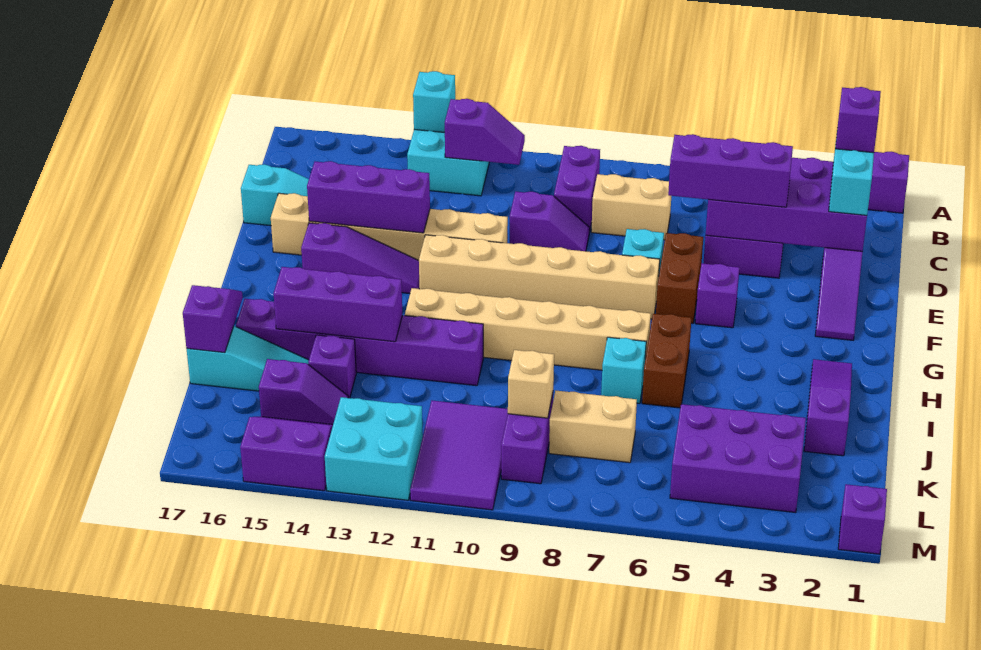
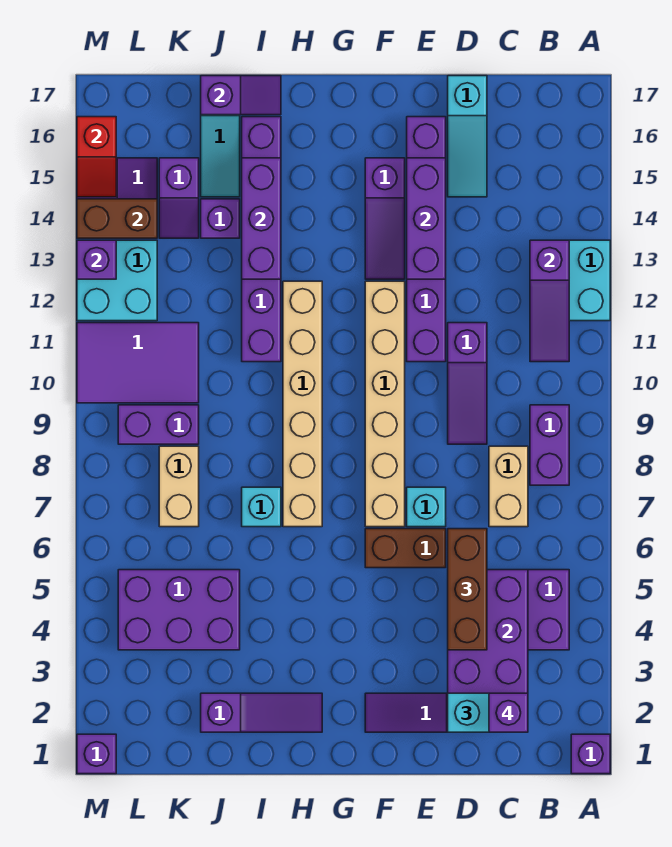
cyan brick A13 level 2 -> none
purple brick B9:C9 level 1 -> purple brick B8:B9 level 1
purple slope B11:B12 level 2 top 12 -> purple slope B11:B13 level 2 top 13
purple brick D4:D6 level 3 -> brown brick D4:D6 level 3
purple slope D9:D10 level 1 top 10 -> purple slope D9:D11 level 1 top 11
tan brick E11:E16 level 1 -> purple brick E11:E16 level 1
purple brick F5 level 1 -> purple brick M13 level 2
brown brick H6:I6 level 1 -> brown brick L14:M14 level 2
purple brick K3:L5 level 1 -> purple brick J4:L5 level 1
tan brick K9 level 2 -> none
none -> red slope M15:M16 level 2 top 16

